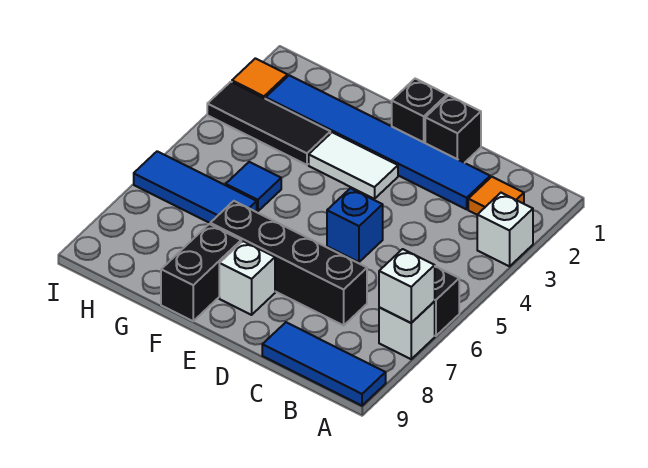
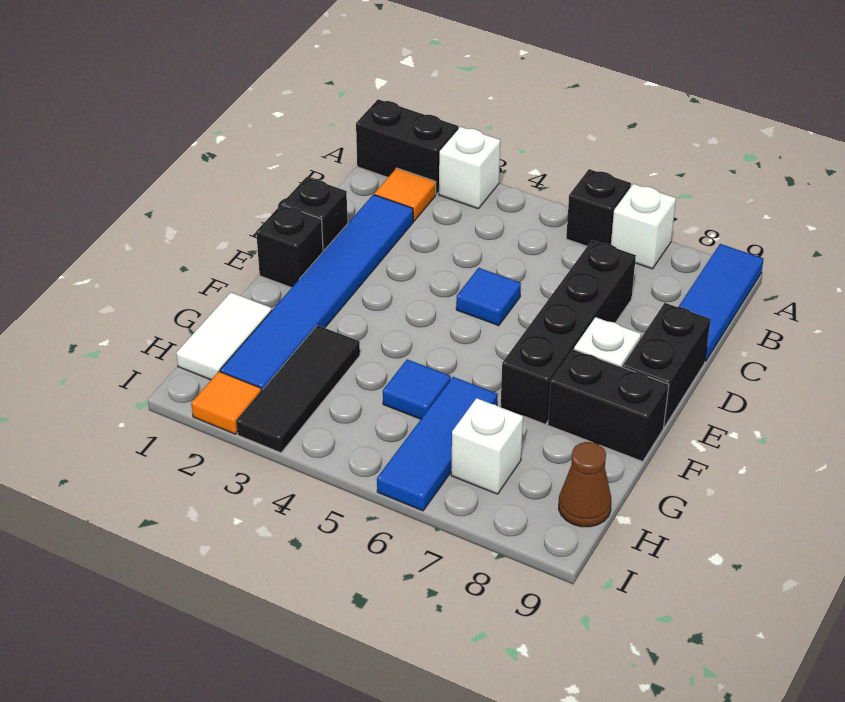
none -> black brick A1:A2 level 1
white brick A7 level 2 -> white brick H7 level 1
blue brick D5 level 1 -> blue tile D5 level 1
none -> black brick D9:E9 level 1
white tile E3:F3 level 1 -> white tile G1:H1 level 1
none -> brown cone H9 level 1

